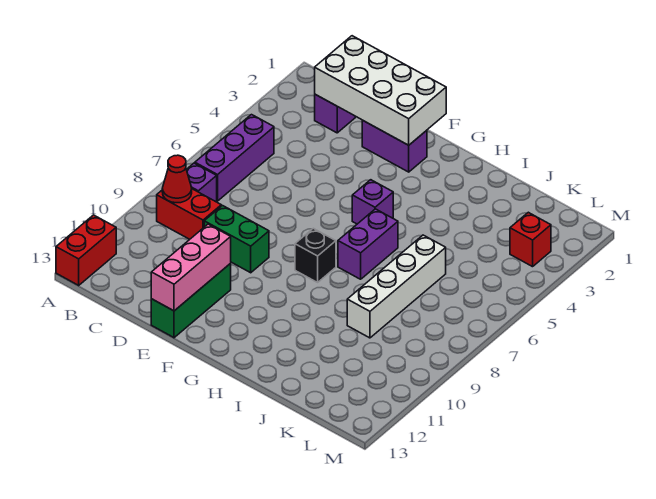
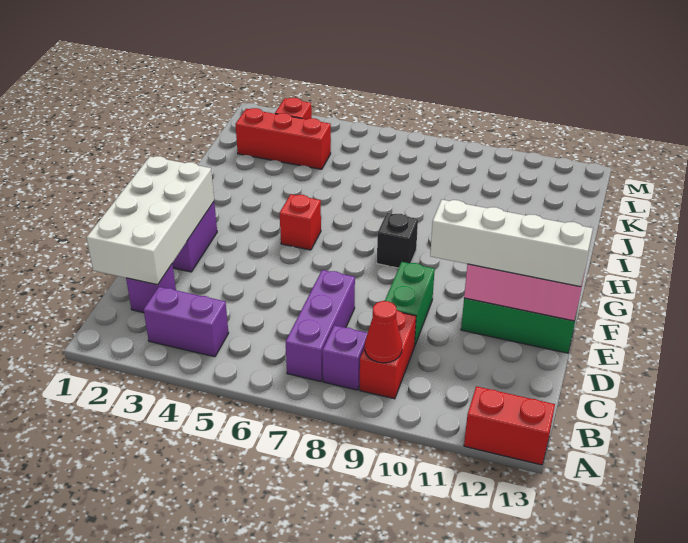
purple brick B5:B7 level 1 -> purple brick B7:D7 level 1
purple brick G5 level 1 -> red brick G5 level 1
purple brick H6:H7 level 1 -> purple brick B3:B4 level 1
white brick J6:J9 level 1 -> white brick E10:E13 level 3
none -> red brick K2:K4 level 1

